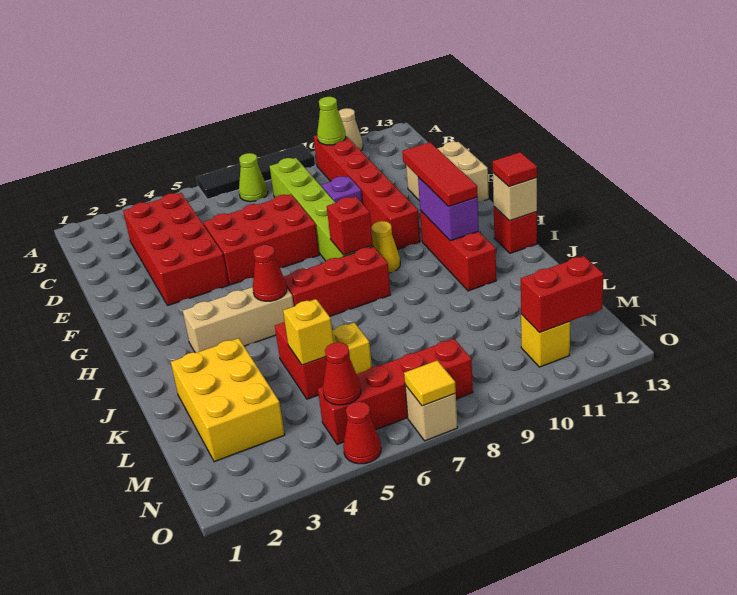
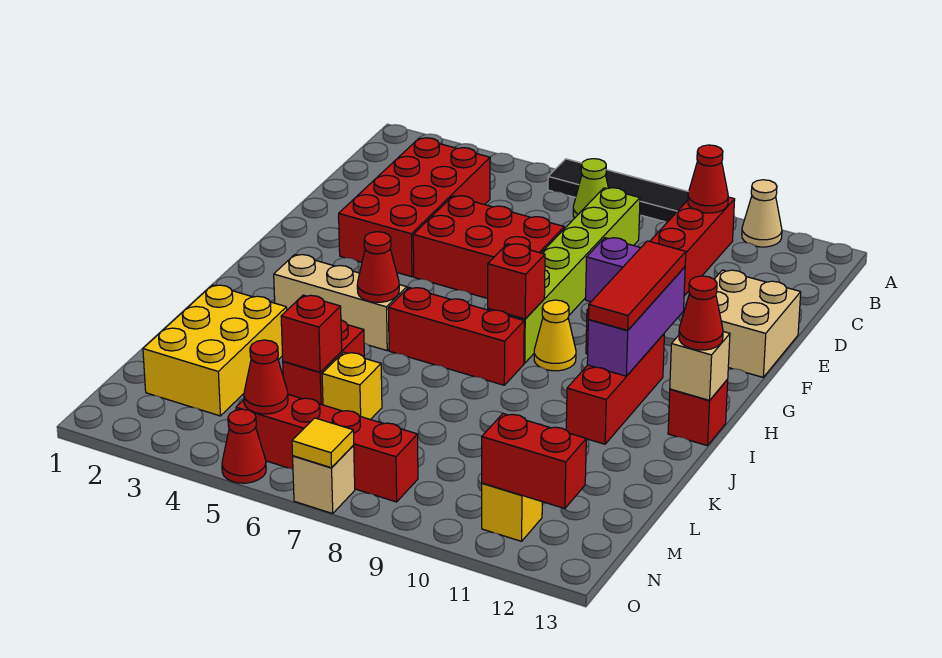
lime cone B10 level 2 -> red cone B10 level 2
purple brick H11:I11 level 2 -> purple brick G11:I11 level 2
red tile I13 level 3 -> red cone I13 level 3
yellow brick L5 level 2 -> red brick L5 level 2

